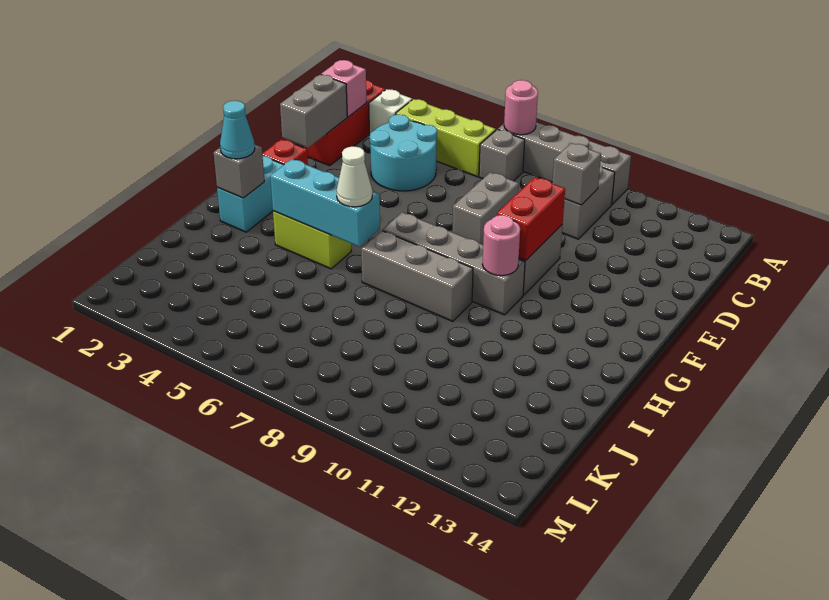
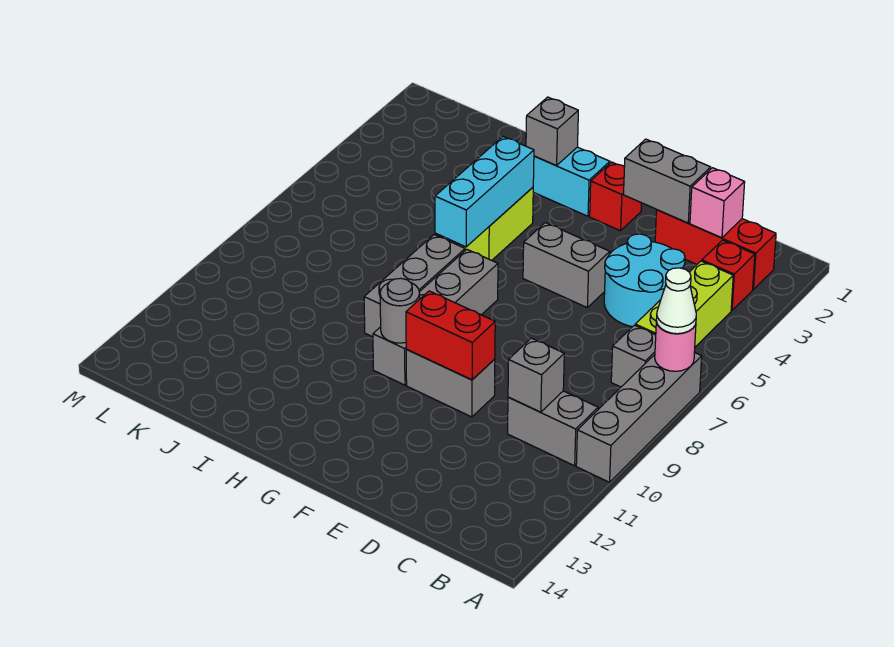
white brick B3 level 1 -> red brick B3 level 1
grey brick D8:E8 level 1 -> grey brick E5:F5 level 1
pink round brick G10 level 2 -> grey round brick G10 level 2
cyan cone H2 level 3 -> none
white cone H6 level 3 -> white cone A7 level 3

